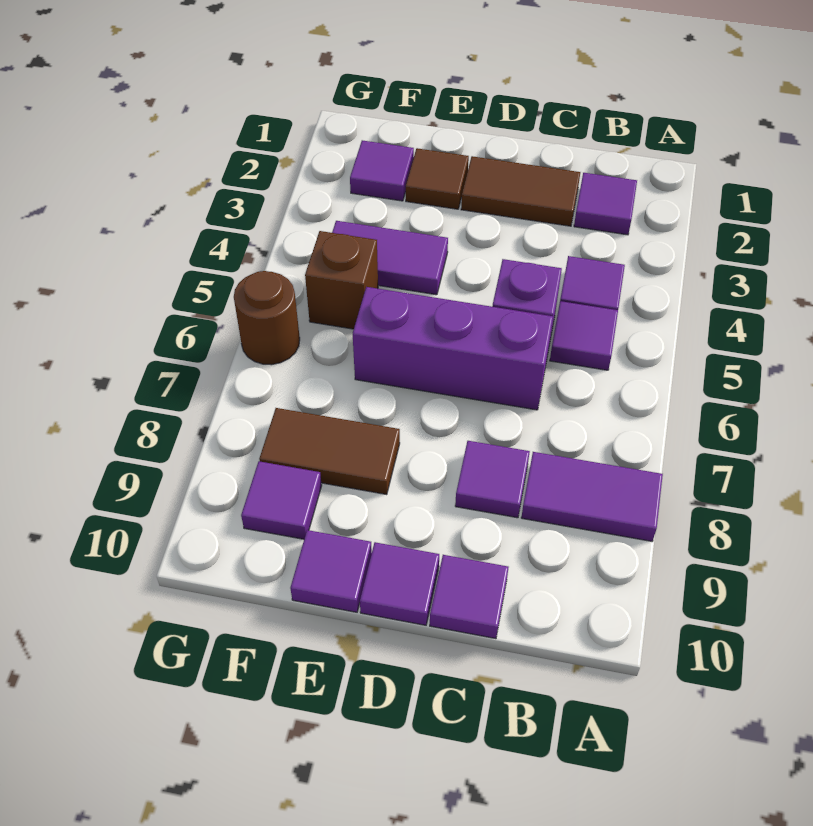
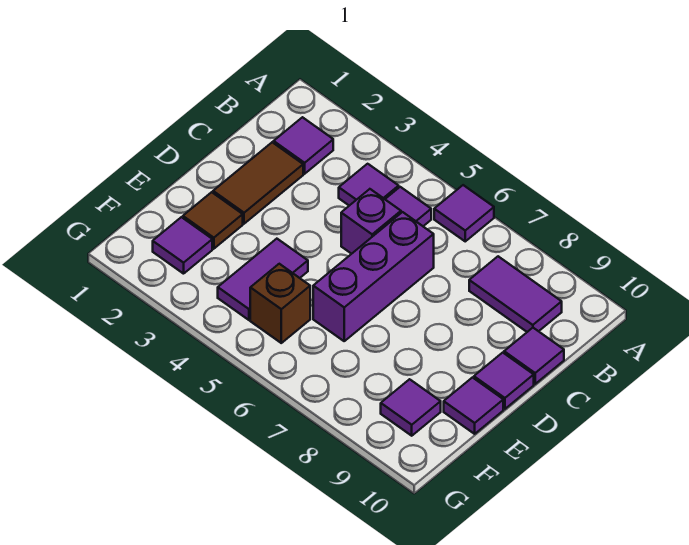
purple tile A8:B8 level 1 -> purple tile B8:B9 level 1
purple tile C8 level 1 -> purple tile A6 level 1
brown tile E8:F8 level 1 -> none
brown round brick G6 level 1 -> none

